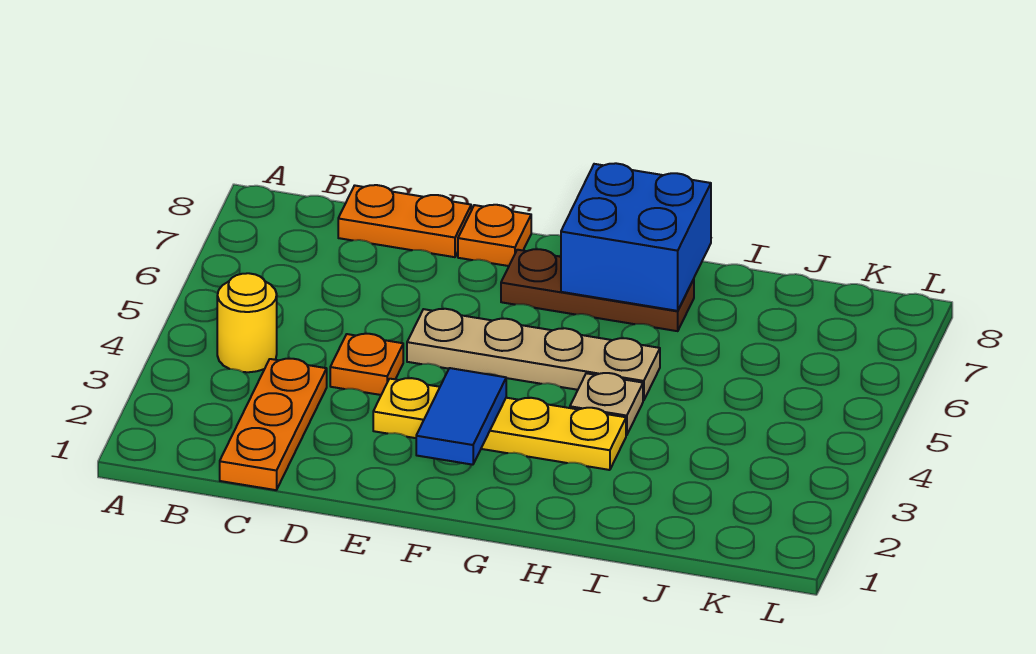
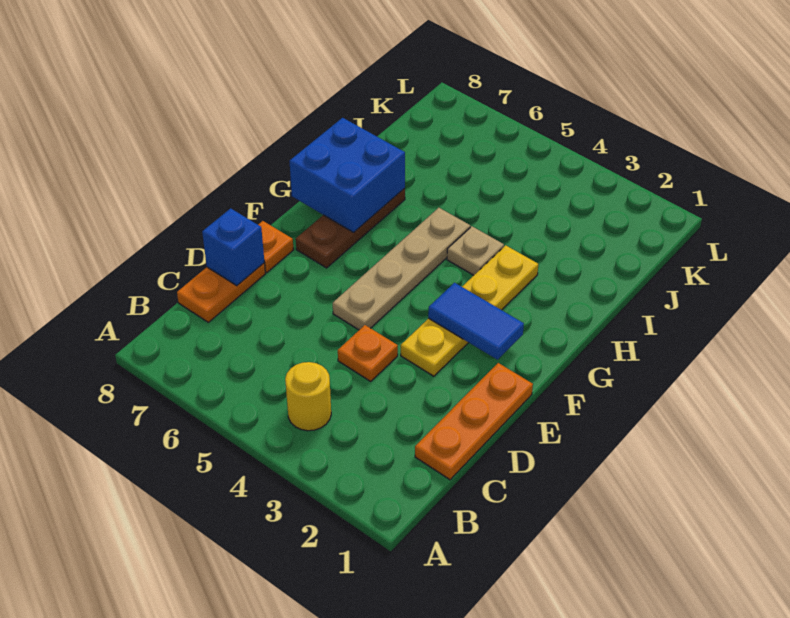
orange plate C1:C3 level 1 -> orange plate C1:E1 level 1
none -> blue brick D8 level 2

